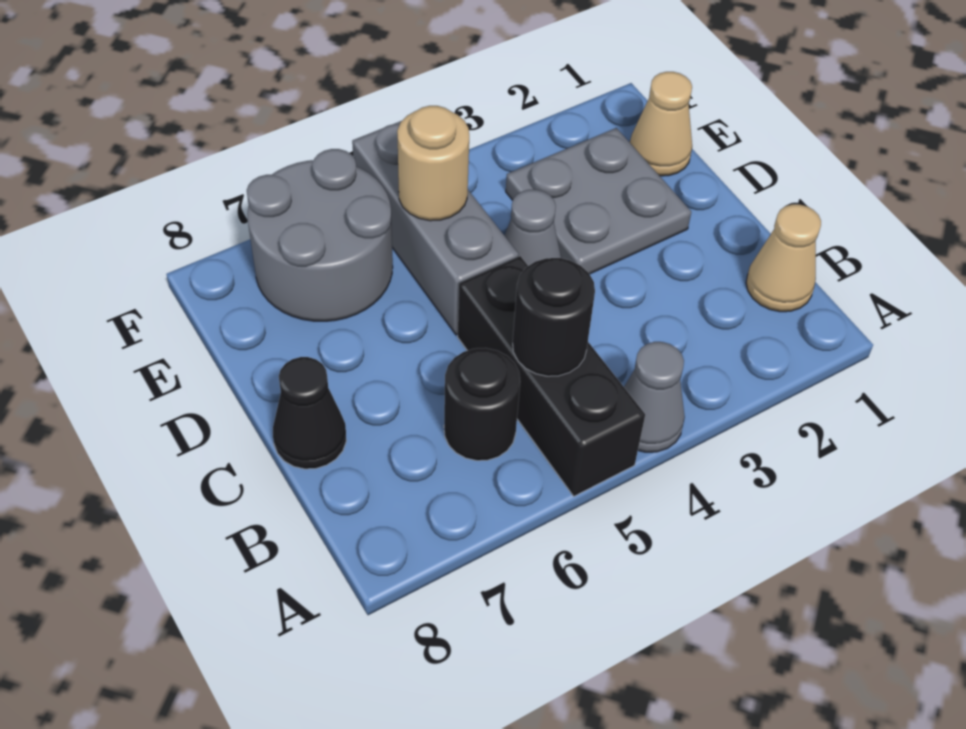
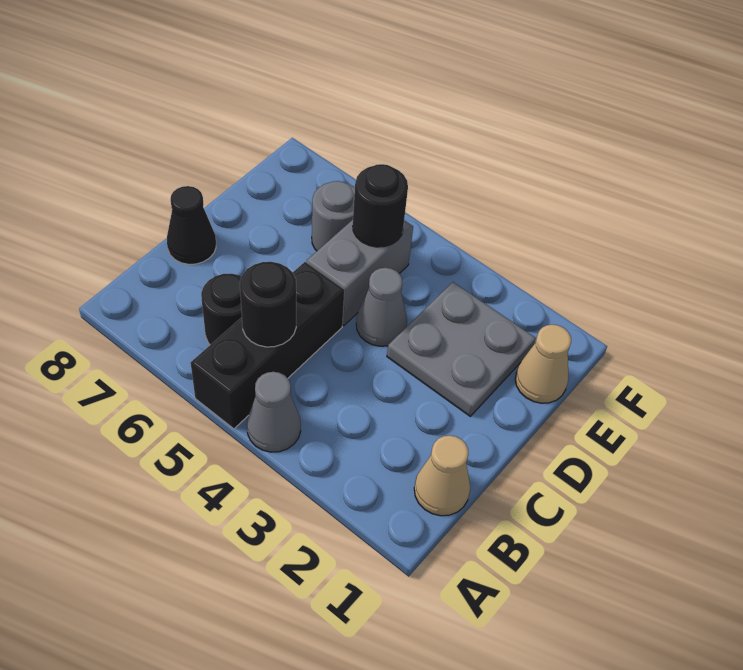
grey brick D5:F5 level 1 -> grey brick D5:E5 level 1
tan round brick E5 level 2 -> black round brick E5 level 2
grey round brick E6:F7 level 1 -> grey round brick E6 level 1

